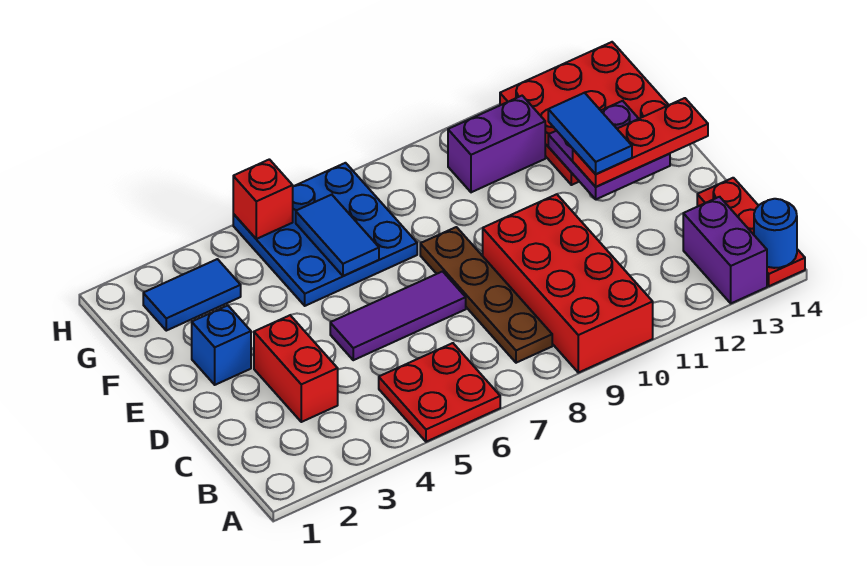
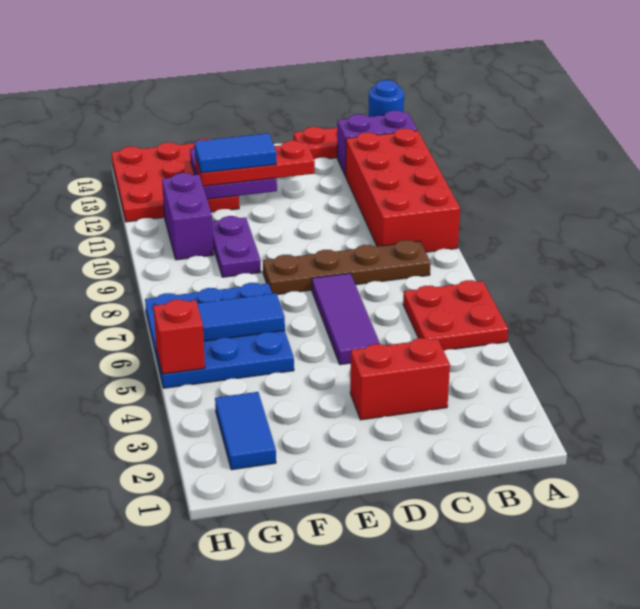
red brick A9:D10 level 1 -> red brick A9:B12 level 1
blue brick E2 level 1 -> none
red plate E12:E14 level 3 -> red plate D12:F12 level 3
none -> purple plate F9:F10 level 1

